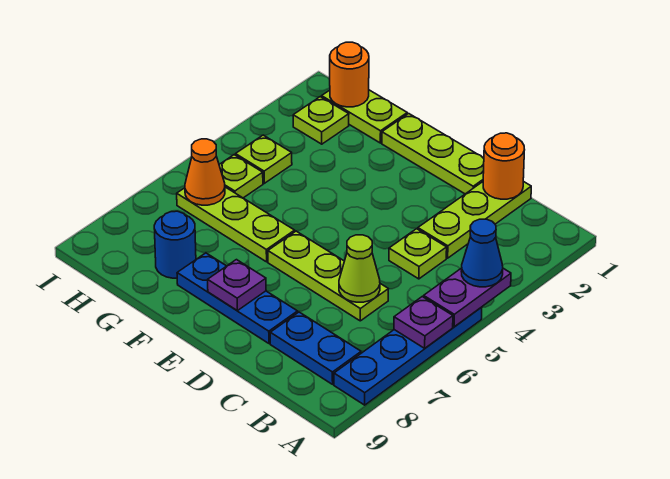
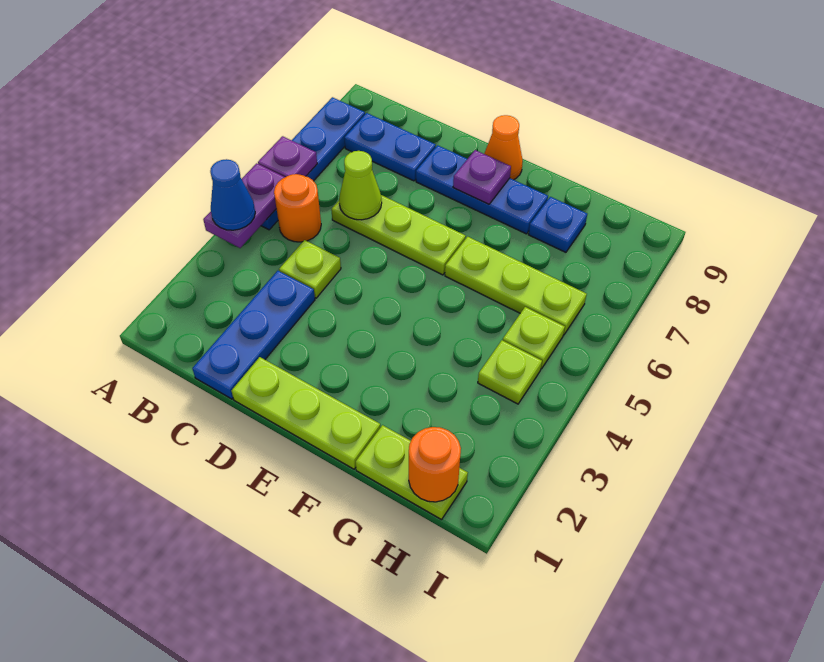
lime plate C1:C3 level 1 -> blue plate C1:C3 level 1
orange round brick C1 level 2 -> orange round brick B5 level 1
blue round brick G8 level 1 -> blue plate G8 level 1
lime plate H2 level 1 -> none
orange cone H6 level 2 -> orange cone E9 level 1

